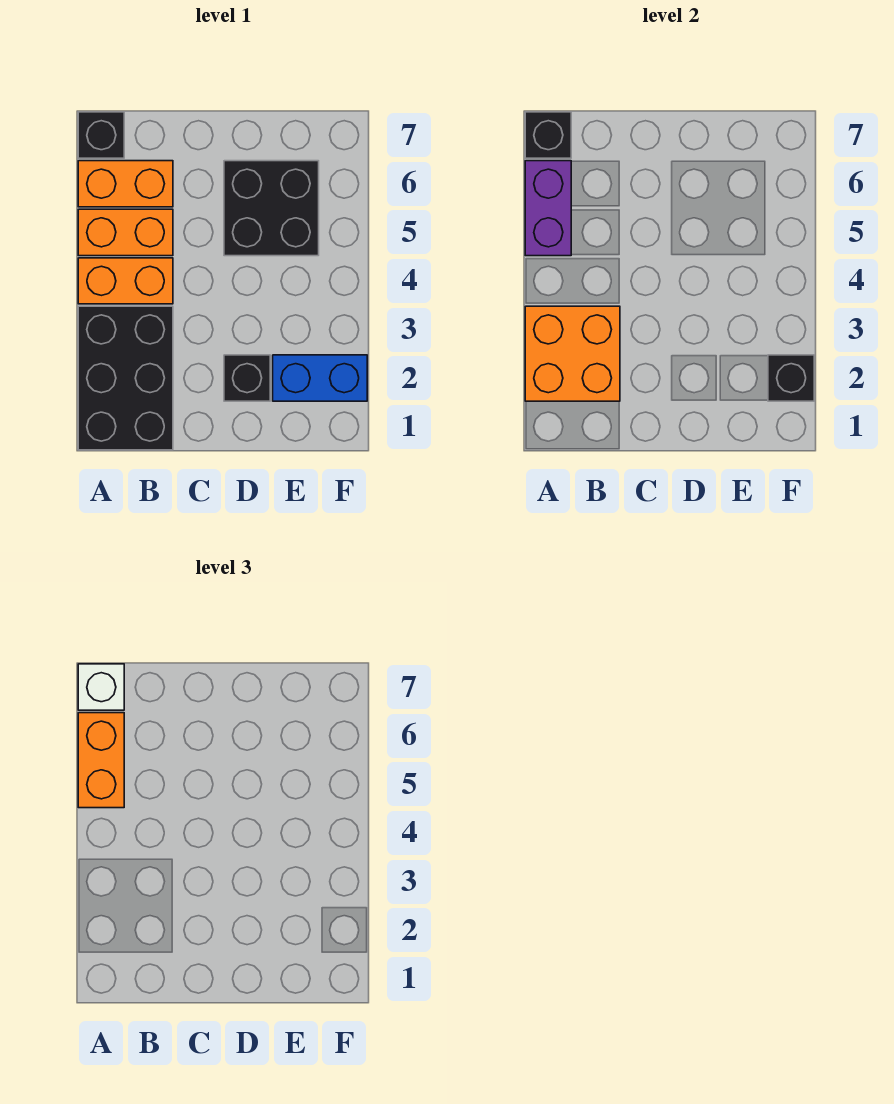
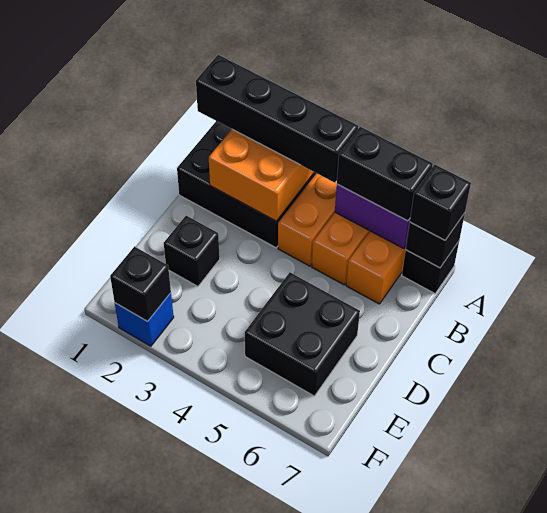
none -> black brick A1:A4 level 3
orange brick A5:A6 level 3 -> black brick A5:A6 level 3
white brick A7 level 3 -> black brick A7 level 3
blue brick E2:F2 level 1 -> blue brick F2 level 1

